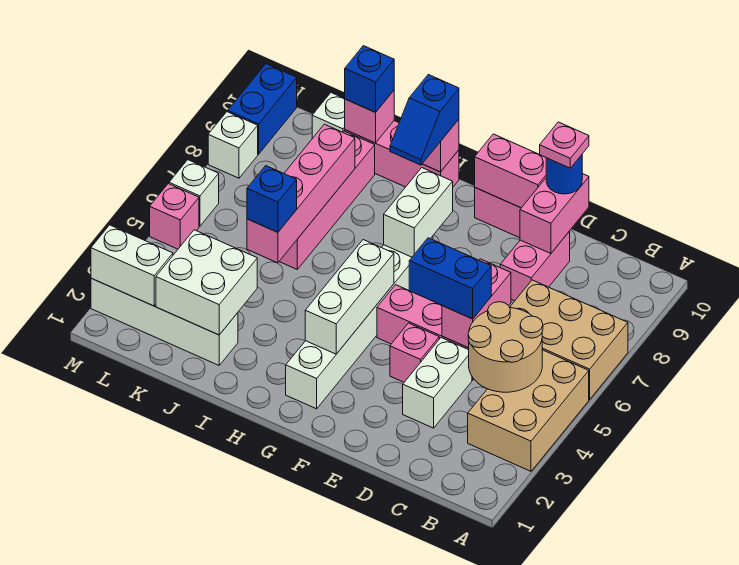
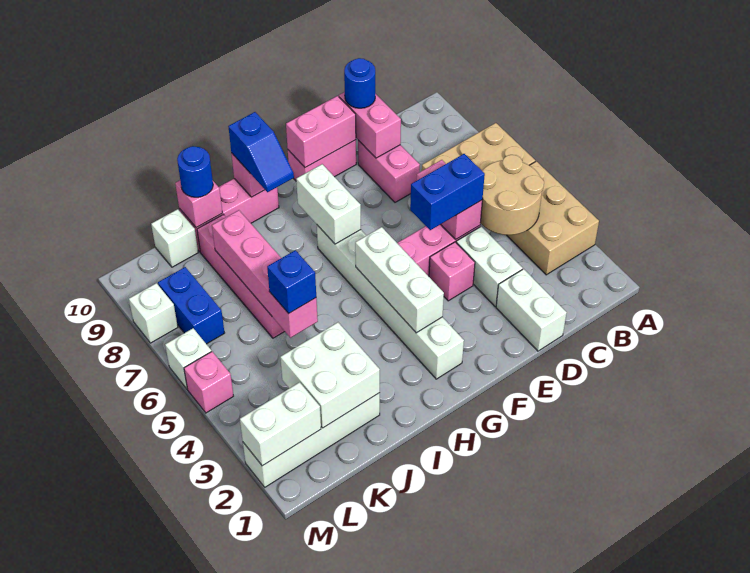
none -> white brick D1:D2 level 1
pink plate D10 level 4 -> none
blue brick J10 level 3 -> blue round brick J10 level 3
blue brick M9:M10 level 1 -> blue brick L7:L8 level 1

